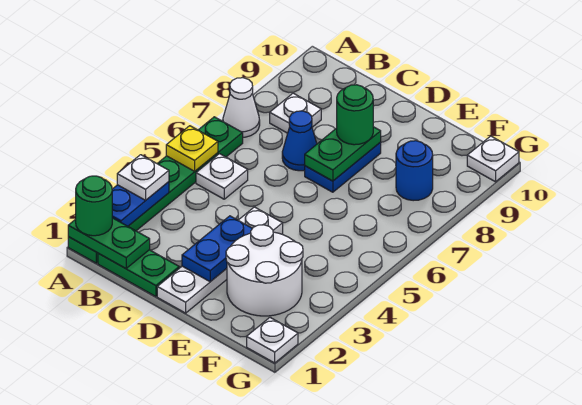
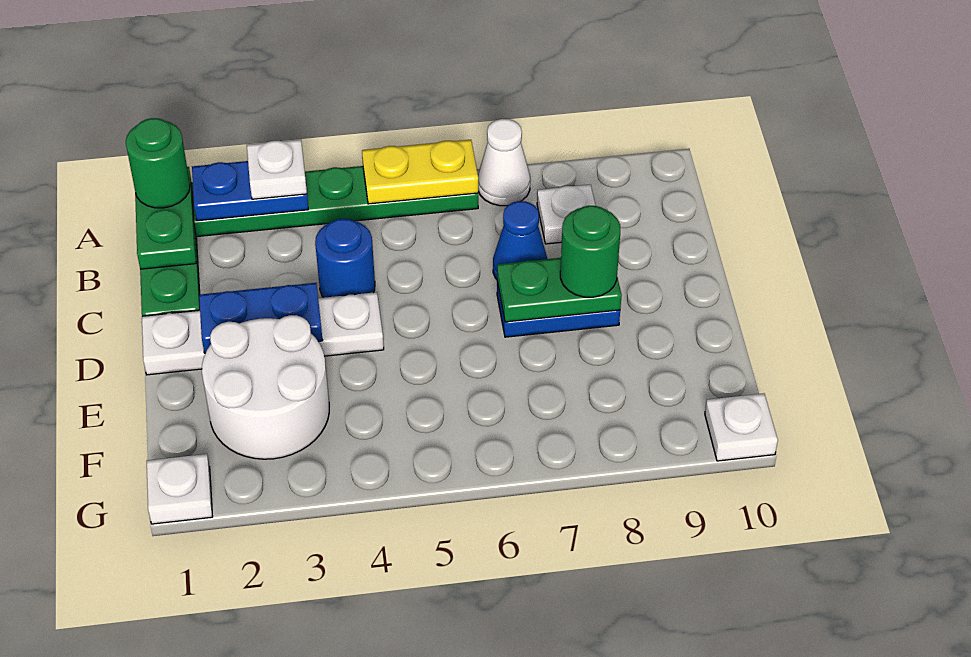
yellow plate A5 level 2 -> yellow plate A5:A6 level 2
white plate B5 level 1 -> none
blue round brick F8 level 1 -> blue round brick C4 level 1

